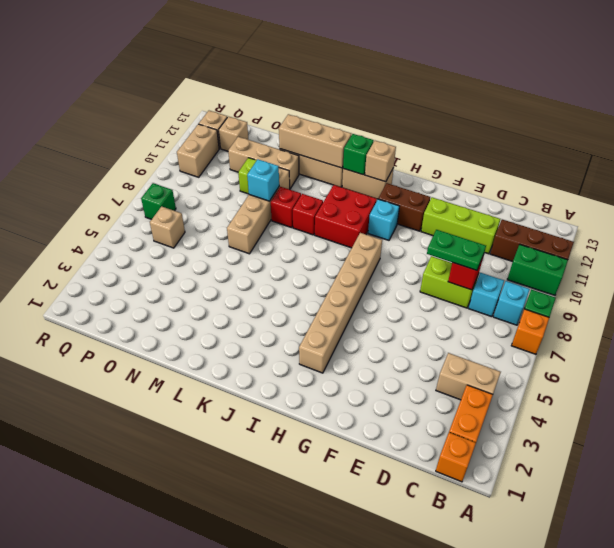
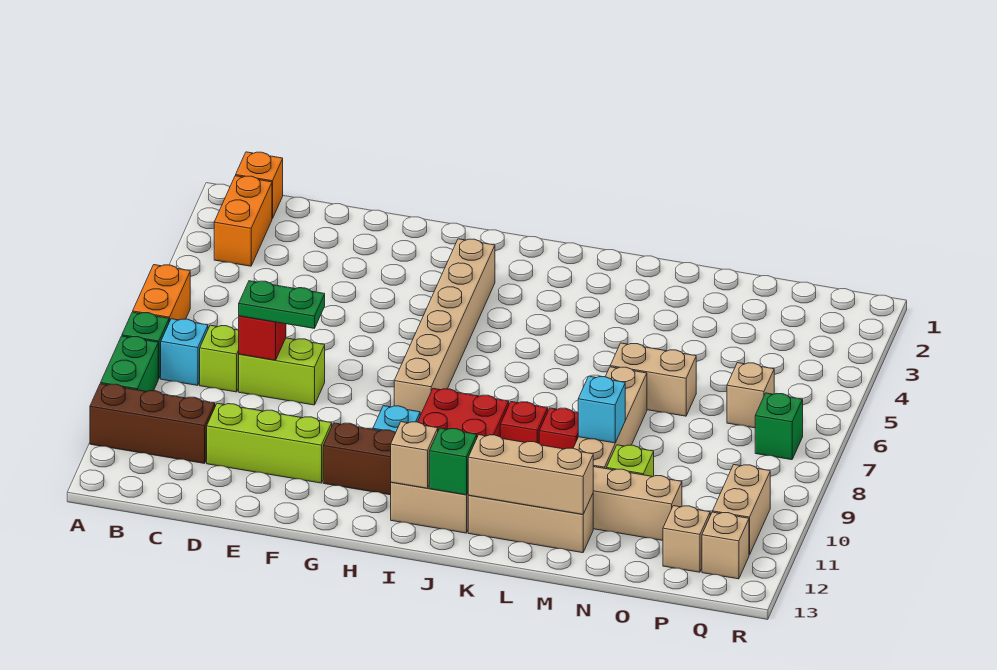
orange brick A7 level 1 -> orange brick A6:A7 level 1
green brick A10:B10 level 1 -> green brick A9:A10 level 1
tan brick B4:C4 level 1 -> tan brick M6:N6 level 1
cyan brick C8 level 1 -> lime brick C8 level 1

